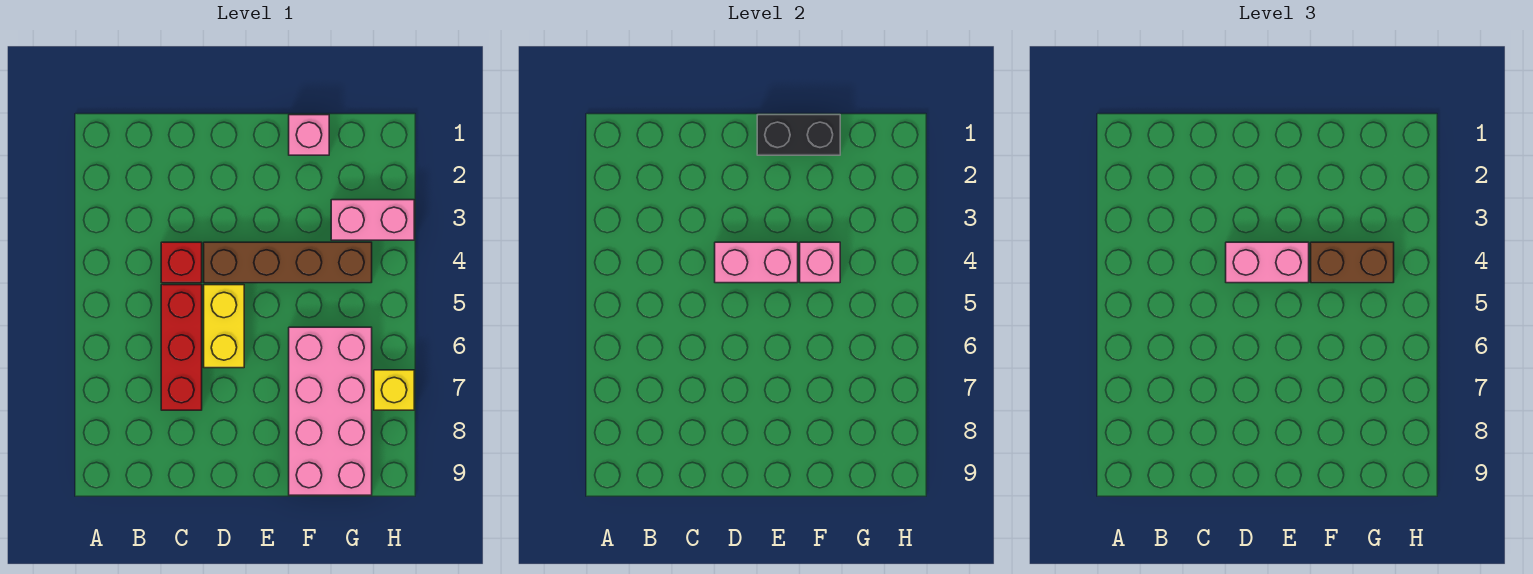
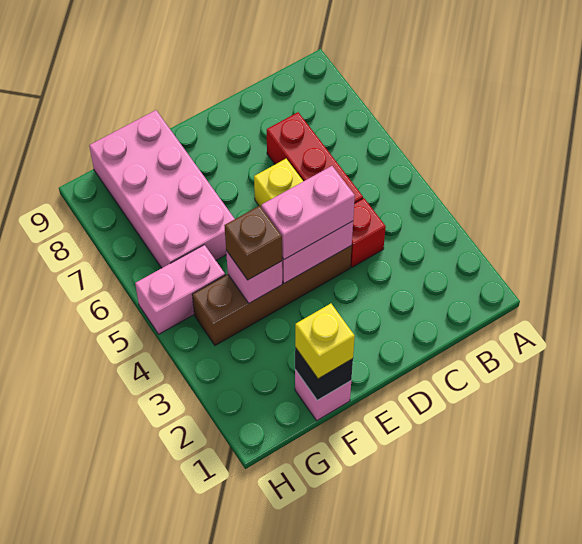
black brick E1:F1 level 2 -> black brick F1 level 2
brown brick F4:G4 level 3 -> brown brick F4 level 3
pink brick G3:H3 level 1 -> pink brick G5:H5 level 1
yellow brick H7 level 1 -> yellow brick F1 level 3

